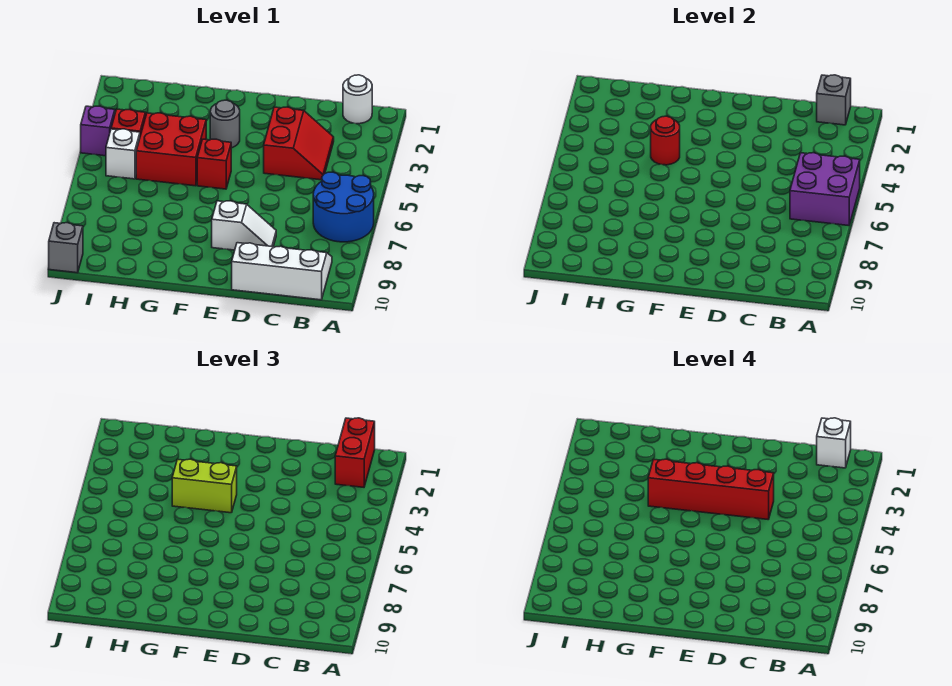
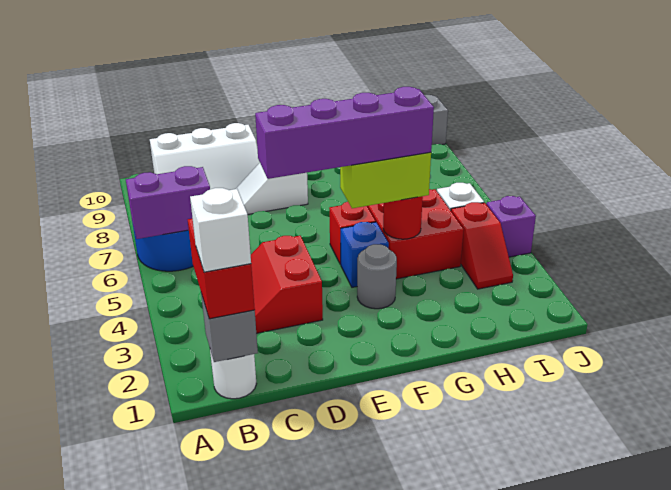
purple brick A5:B6 level 2 -> purple brick A6:B6 level 2
red brick D4:G4 level 4 -> purple brick D4:G4 level 4
none -> blue brick F4 level 1

